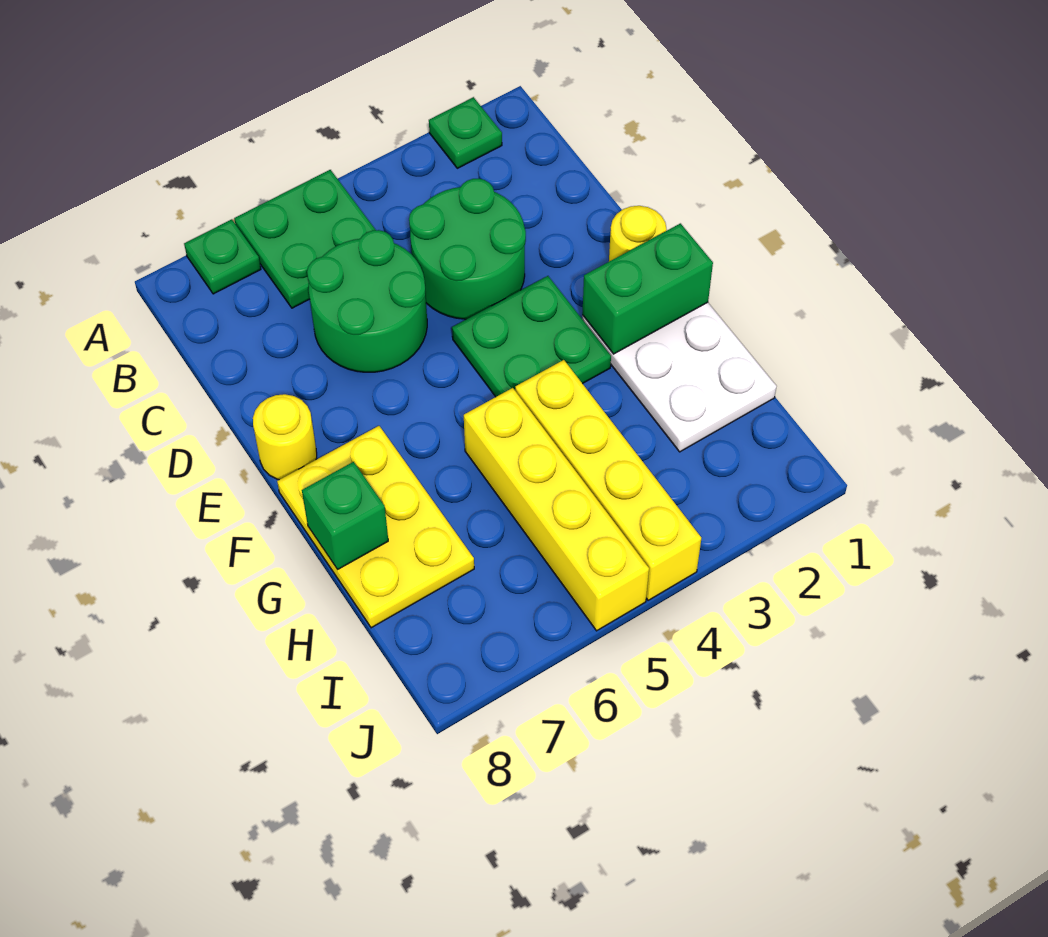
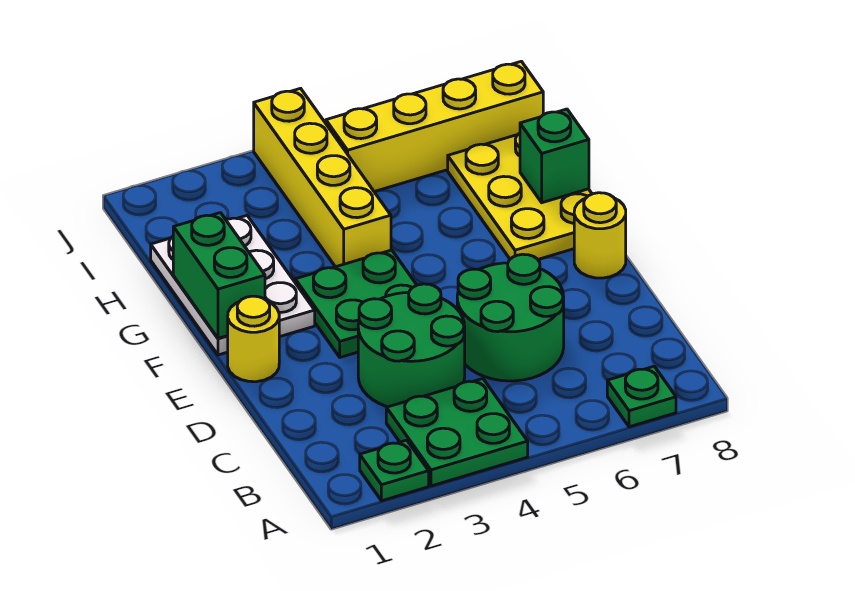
green plate A5:B6 level 1 -> green plate A3:B4 level 1
green brick F1:F2 level 2 -> green brick F1:G1 level 2
yellow brick G5:J5 level 1 -> yellow brick I5:I8 level 1

